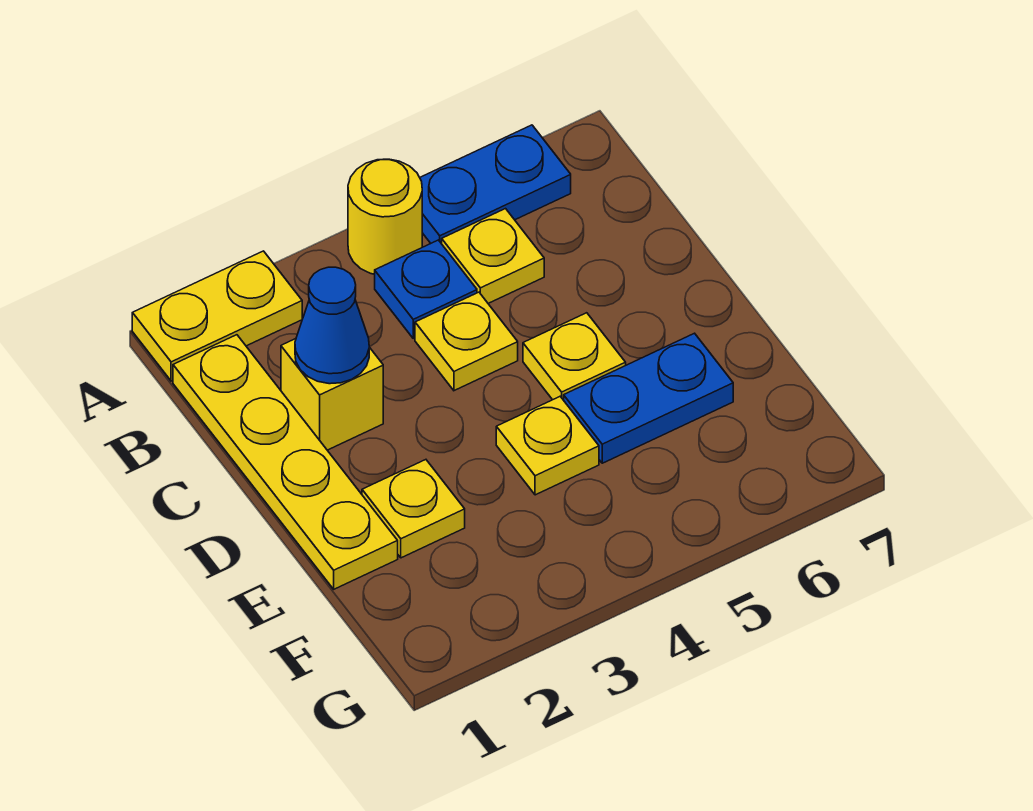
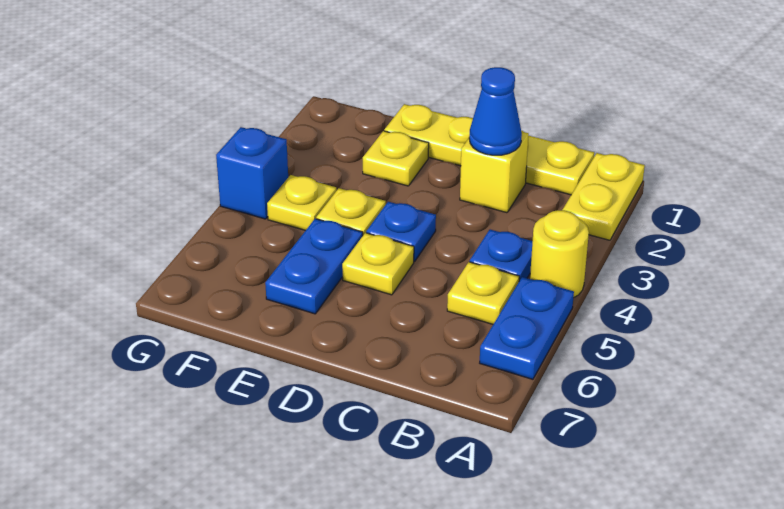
yellow plate C4 level 1 -> yellow plate F4 level 1
none -> blue plate D4 level 1
none -> blue brick G4 level 1

